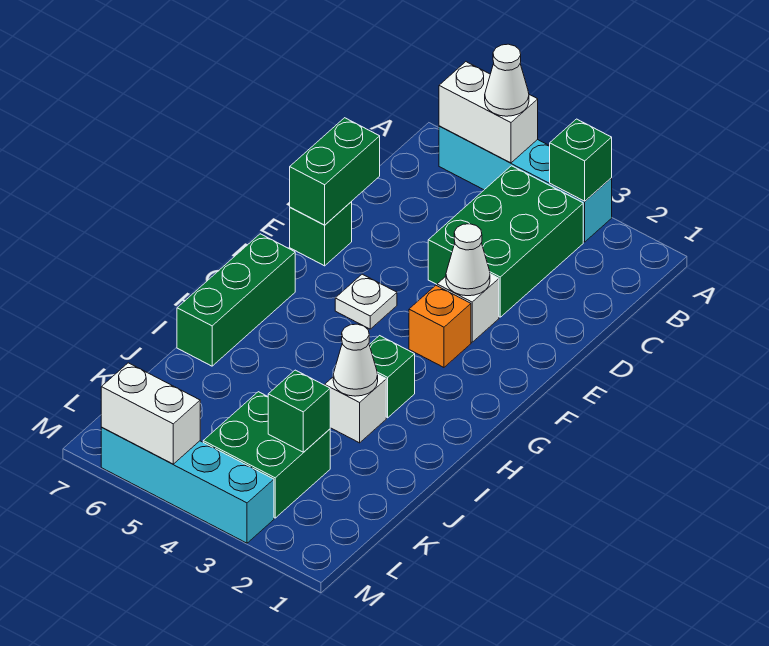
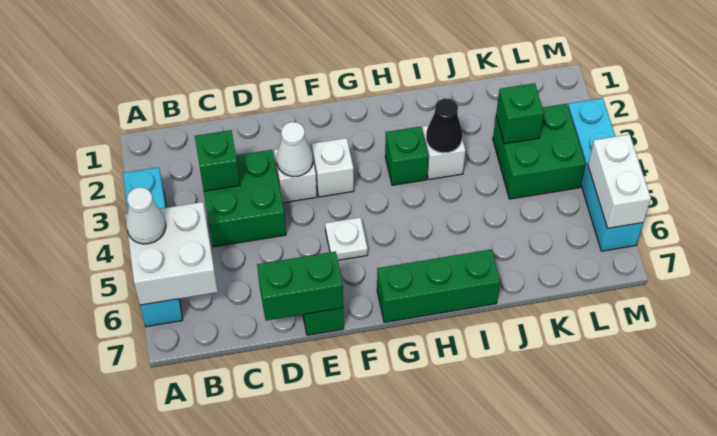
green brick A3 level 2 -> green brick C3 level 2
white brick A5:A6 level 2 -> white brick A5:B6 level 2
green brick B3:D4 level 1 -> green brick C3:D4 level 1
orange brick F3 level 1 -> white brick F3 level 1
white cone I3 level 2 -> black cone I3 level 2

